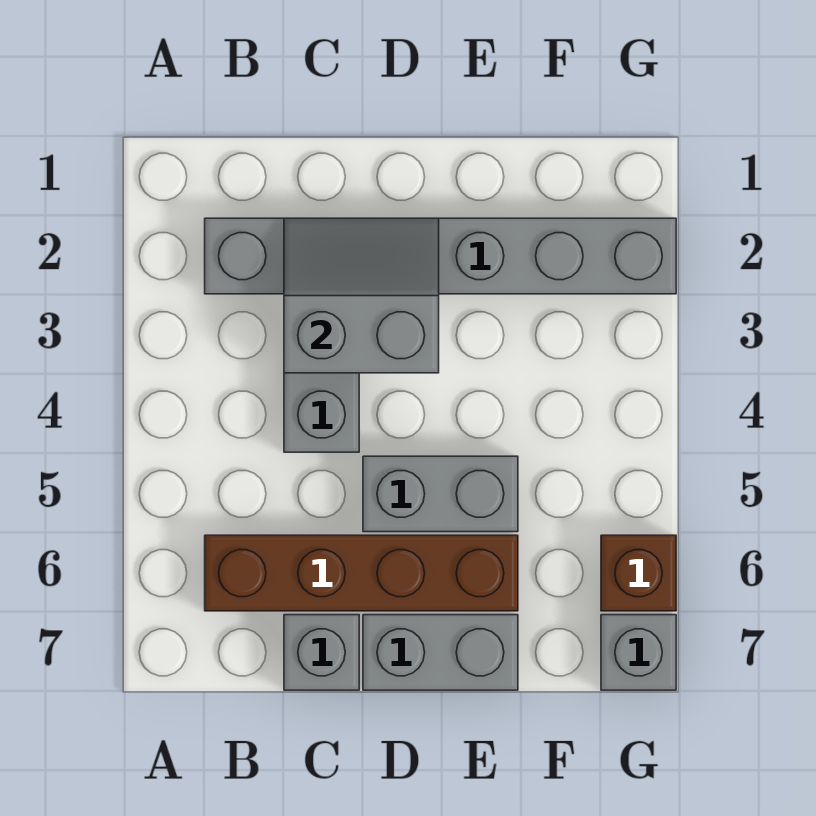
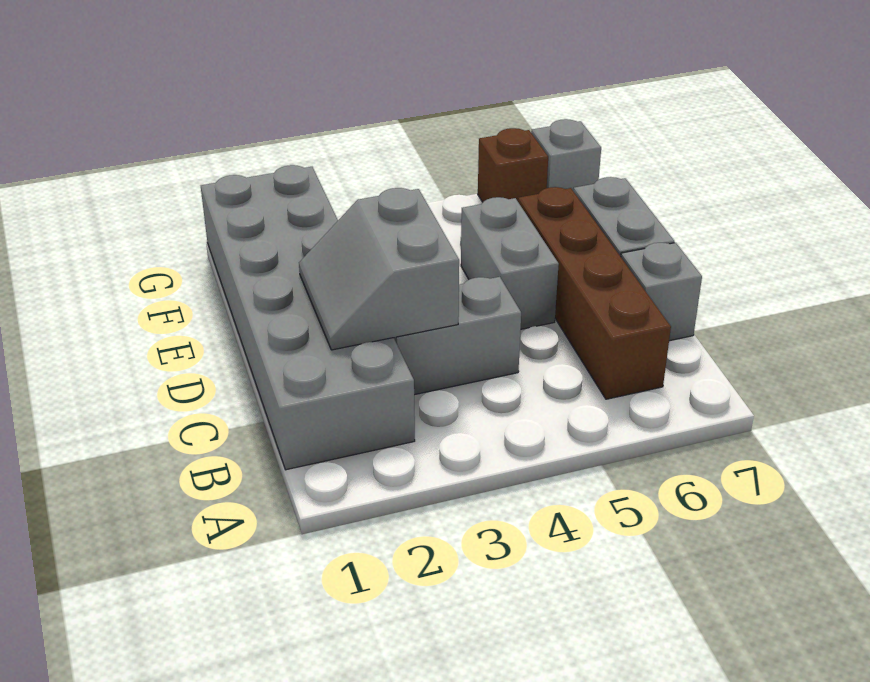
grey brick B2:G2 level 1 -> grey brick B1:G2 level 1

